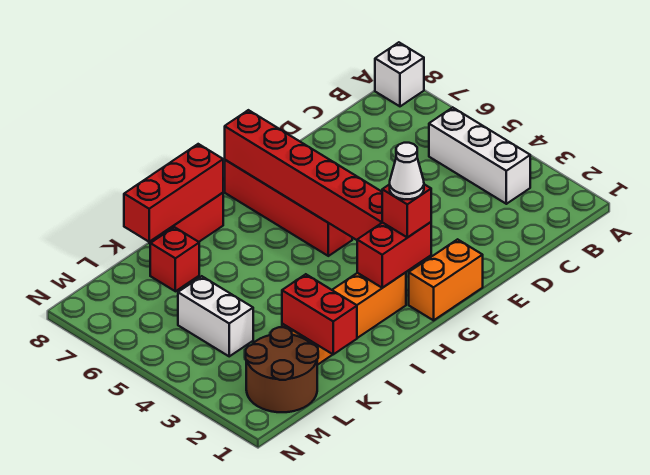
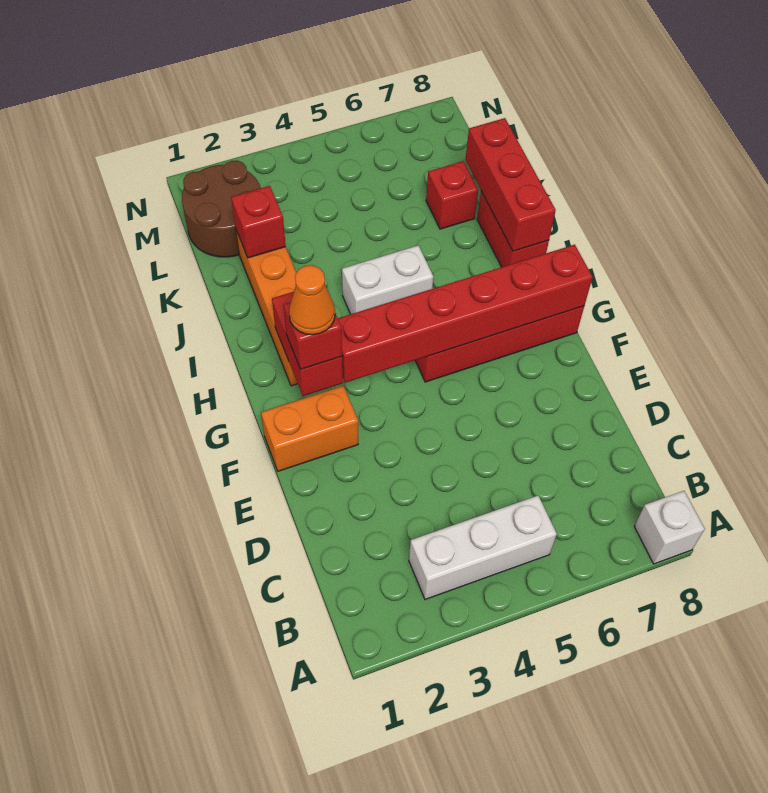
orange brick F1:G1 level 1 -> orange brick F1:F2 level 1
white cone G2 level 4 -> orange cone G2 level 4
red brick K1:K2 level 2 -> red brick K2 level 2
white brick L4:L5 level 1 -> white brick I4:I5 level 1

